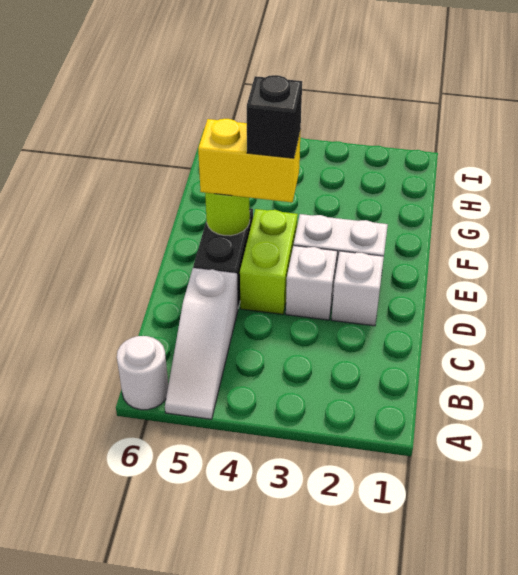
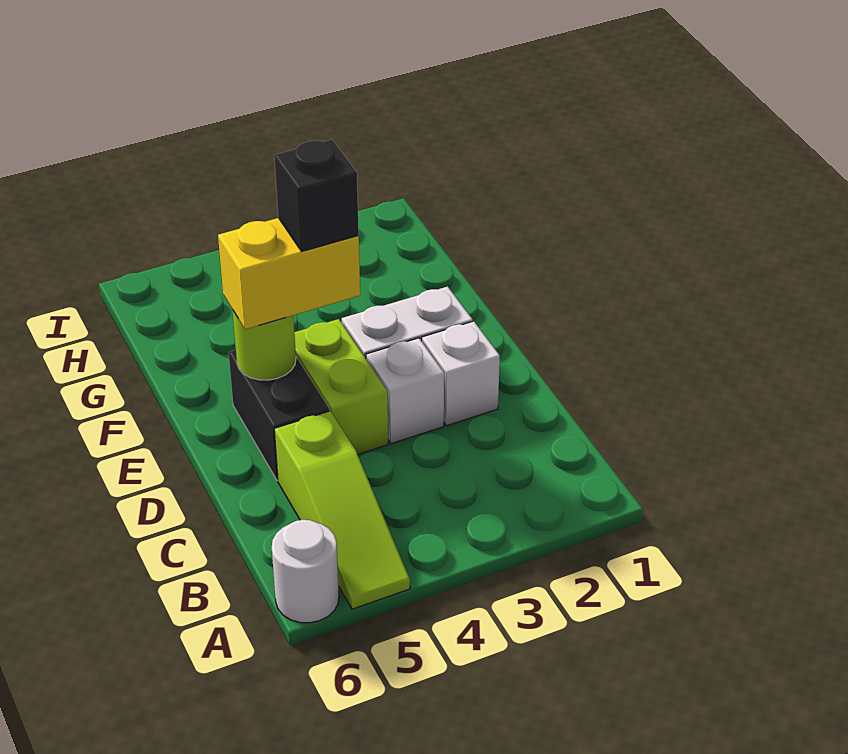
white slope A5:C5 level 1 top C -> lime slope A5:C5 level 1 top C

